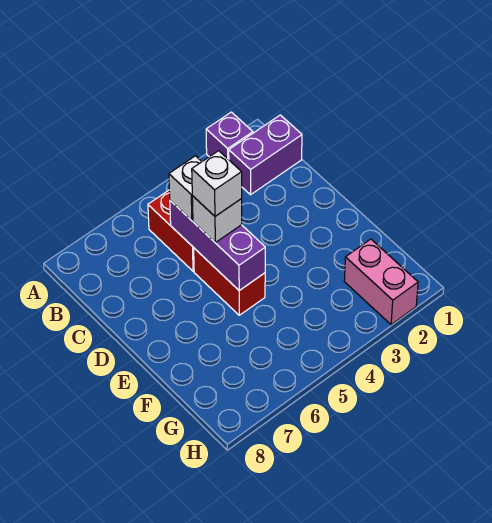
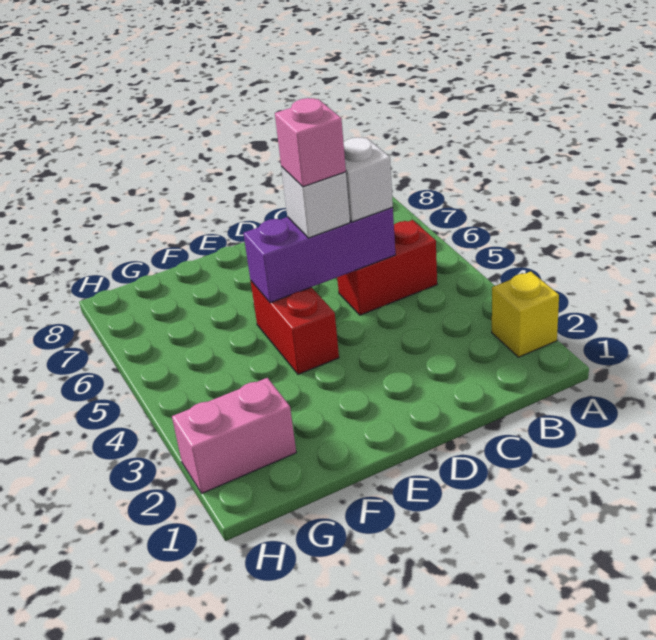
purple brick A2 level 1 -> yellow brick A2 level 1
purple brick B1:B2 level 1 -> none
red brick D5:E5 level 1 -> red brick E4:E5 level 1
white brick D5 level 4 -> pink brick D5 level 4

